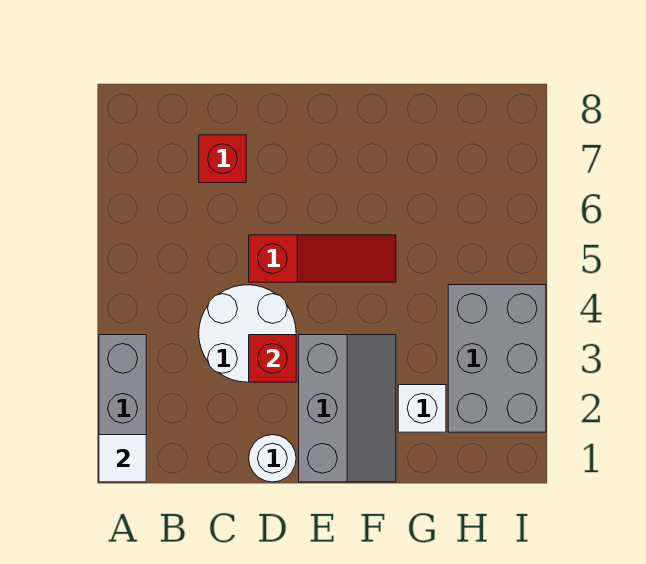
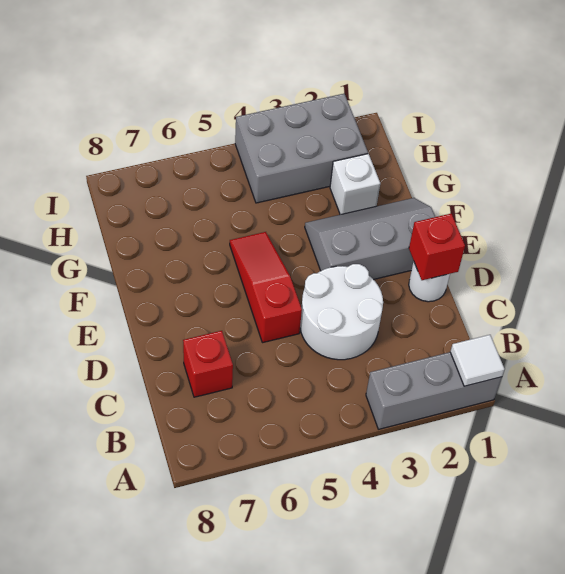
red brick D3 level 2 -> red brick D1 level 2

